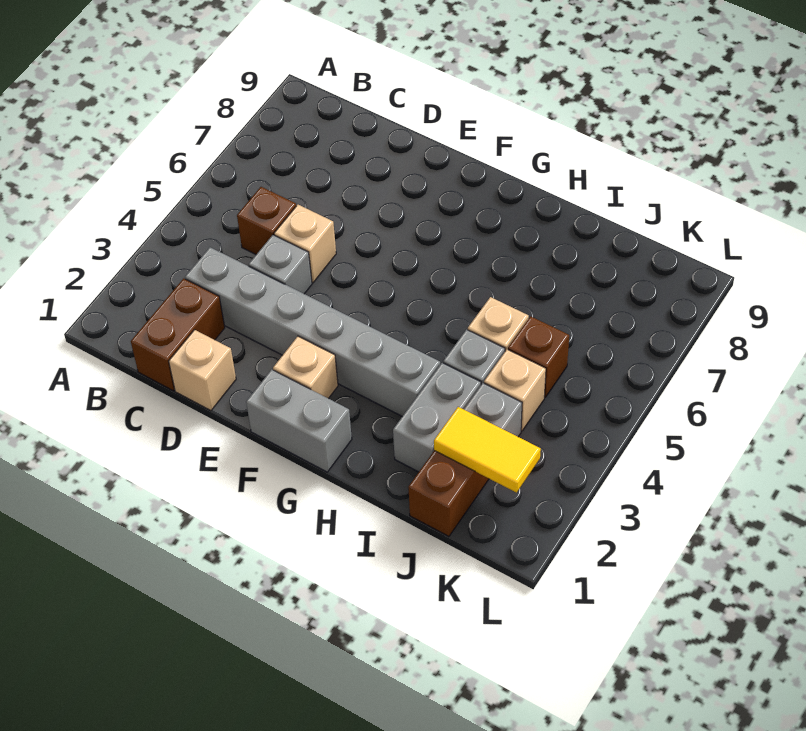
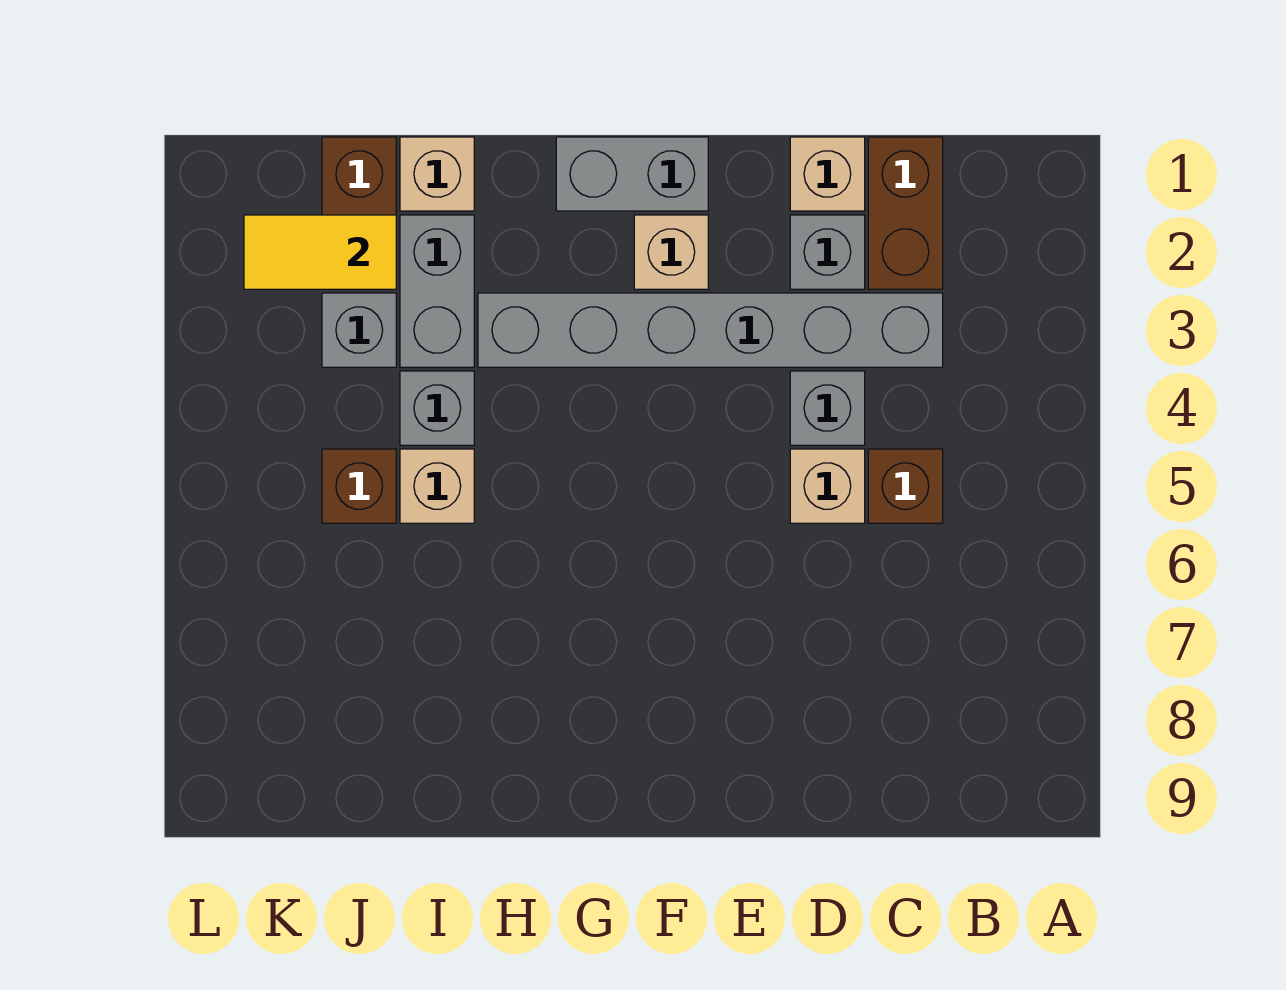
none -> grey brick D2 level 1
tan brick J4 level 1 -> tan brick I1 level 1

